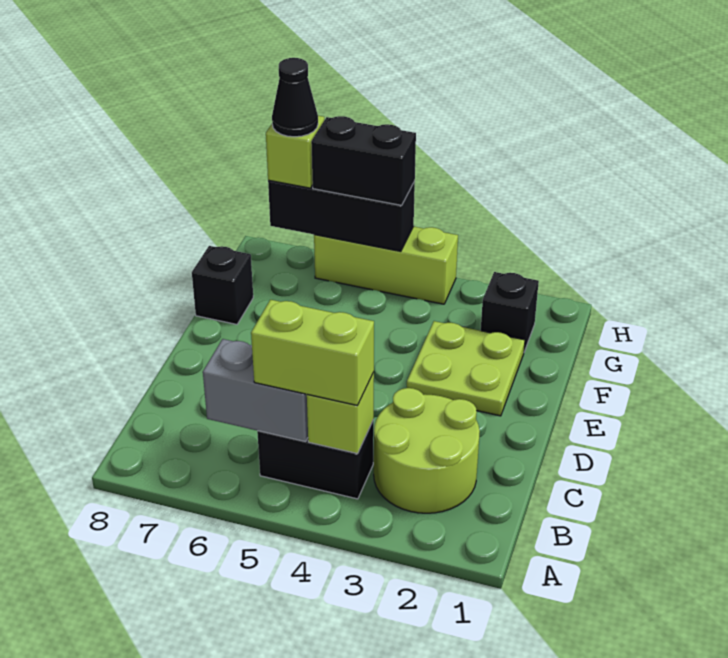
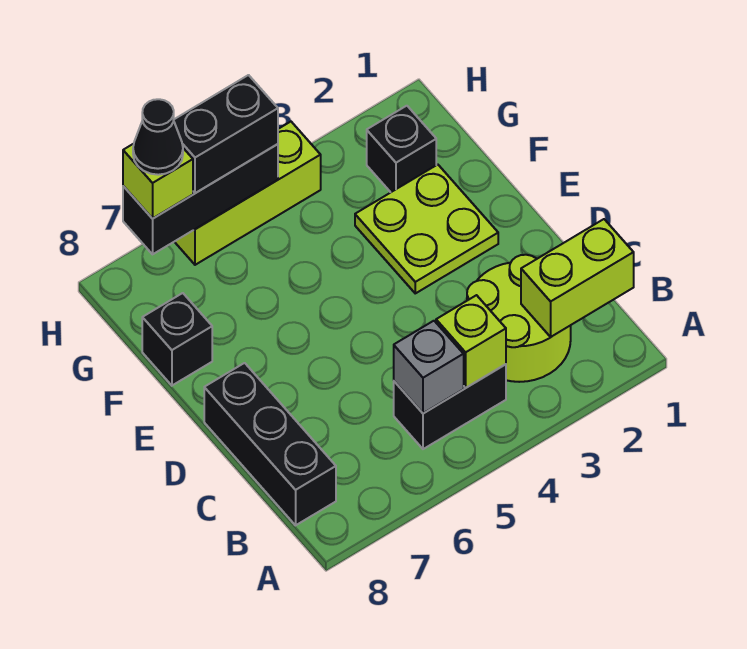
lime brick B4:B5 level 3 -> lime brick B1:B2 level 2
grey brick B5:B6 level 2 -> grey brick B5 level 2
none -> black brick B8:D8 level 1

